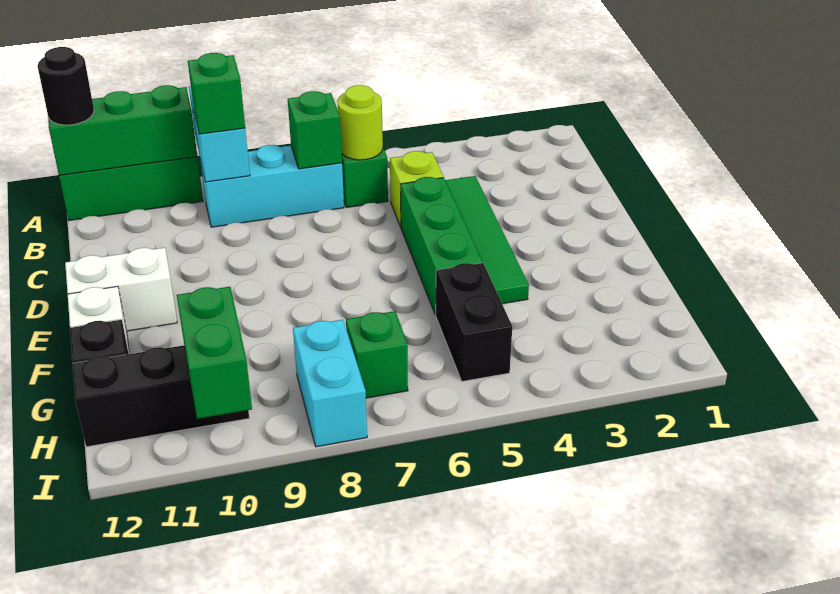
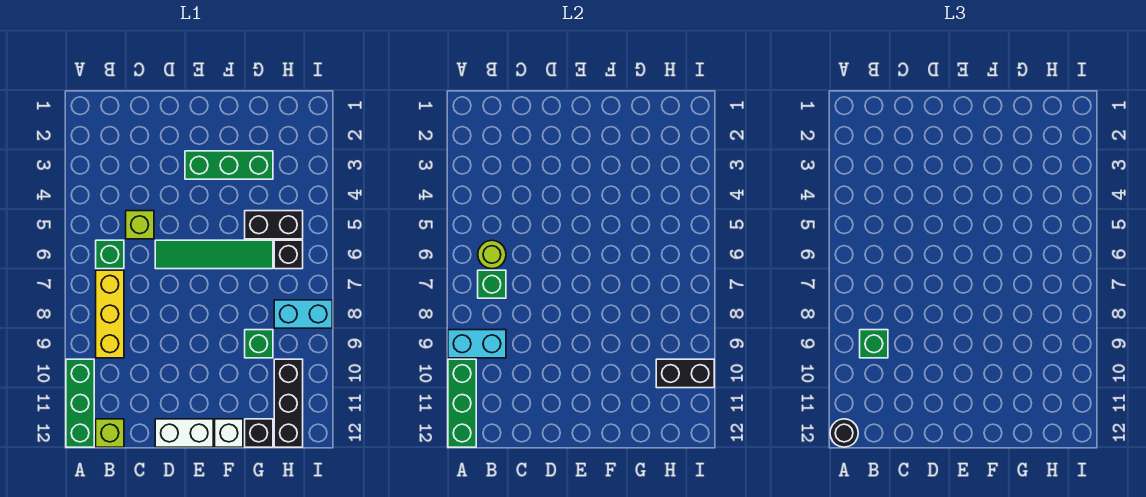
cyan brick B7:B9 level 1 -> yellow brick B7:B9 level 1
none -> lime brick B12 level 1
green tile C4:F4 level 1 -> green tile D6:G6 level 1
green brick D5:F5 level 1 -> green brick E3:G3 level 1
white brick E11:E12 level 1 -> white brick D12:E12 level 1
none -> black brick H6 level 1
green brick H7 level 1 -> green brick G9 level 1
green brick H10:I10 level 2 -> black brick H10:I10 level 2

